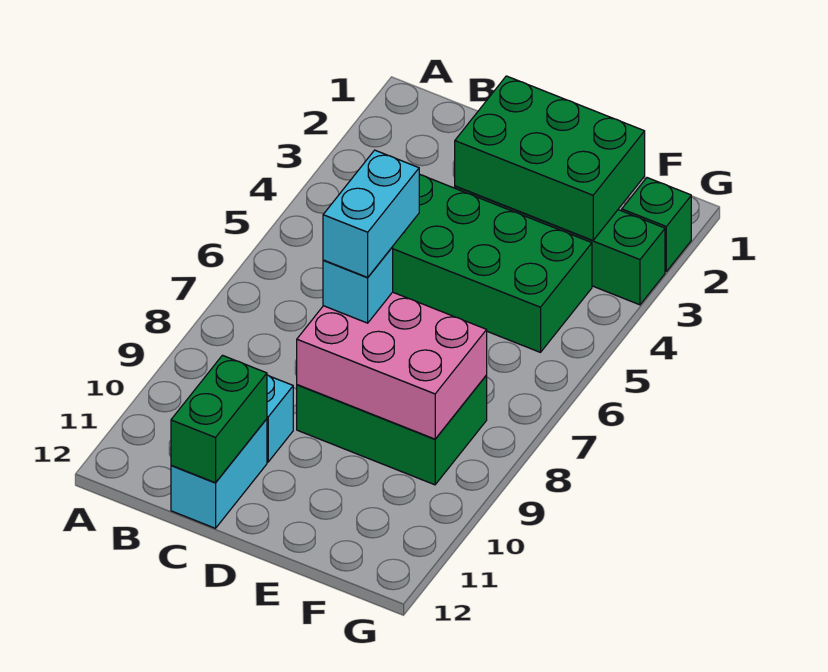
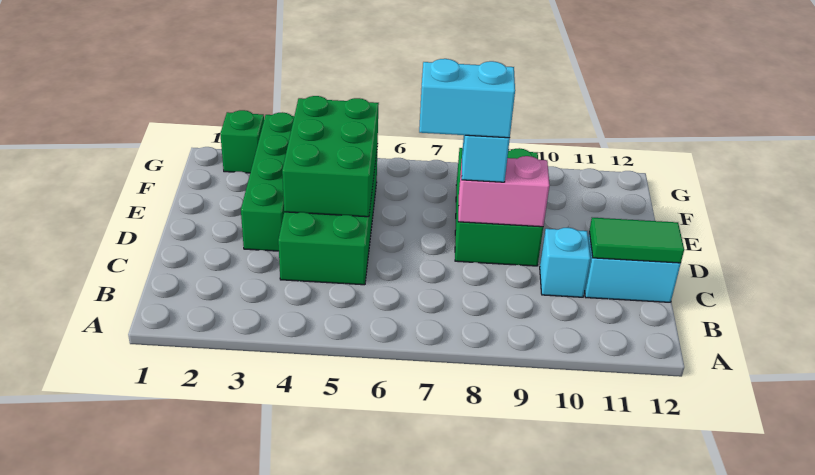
green brick C11:C12 level 2 -> green tile C11:C12 level 2
green brick D2:F3 level 2 -> green brick D4:F5 level 2
pink brick D8:F9 level 2 -> pink brick D8:D9 level 2

